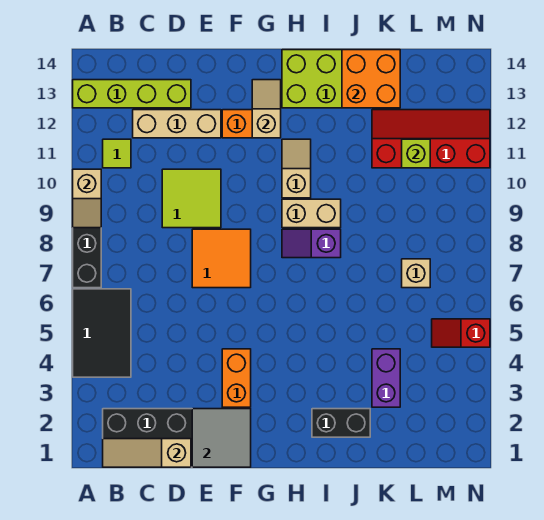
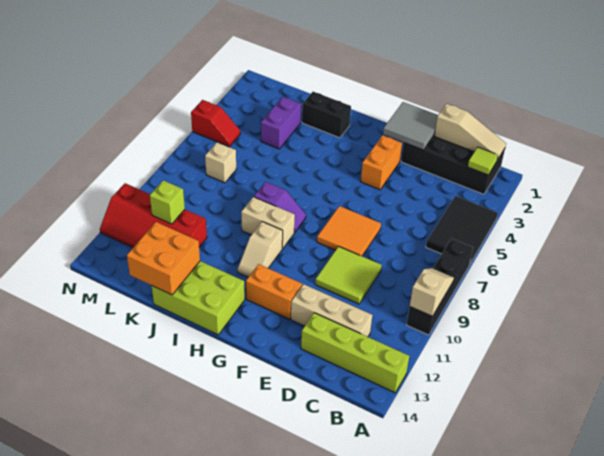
lime tile B11 level 1 -> lime tile B2 level 2
tan slope G12:G13 level 2 top 12 -> none

